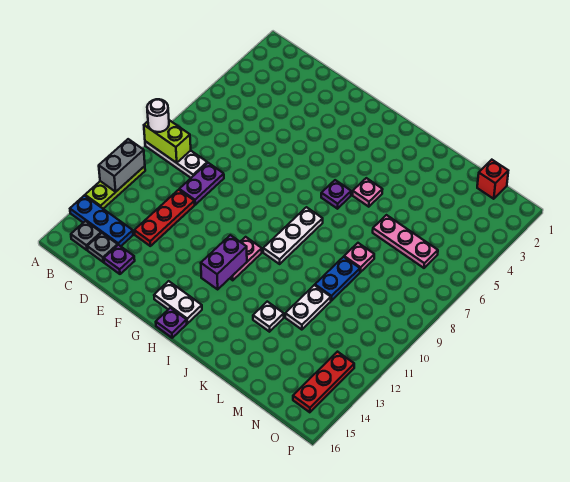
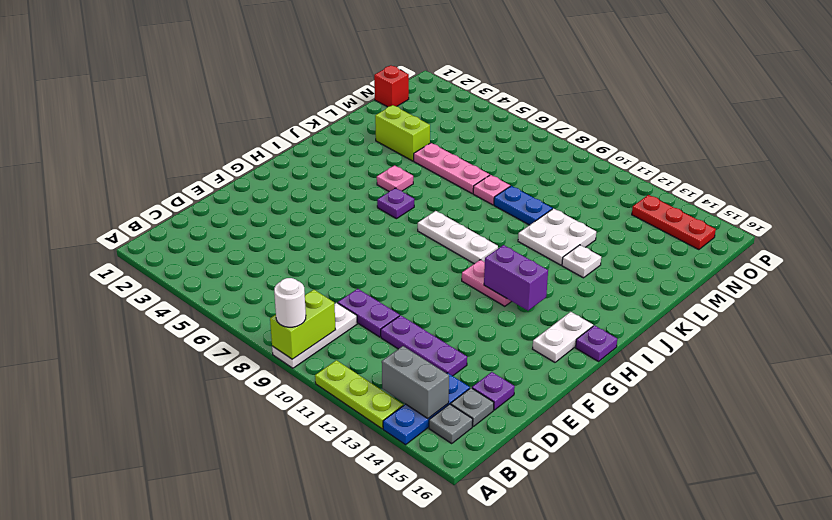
grey brick A11:A12 level 2 -> grey brick B13:B14 level 2
red plate D11:D13 level 1 -> purple plate D11:D13 level 1
none -> lime brick L3:L4 level 1
pink plate L6:N6 level 1 -> pink plate L5:L7 level 1
white plate L11:L12 level 1 -> white plate K11:L12 level 1

